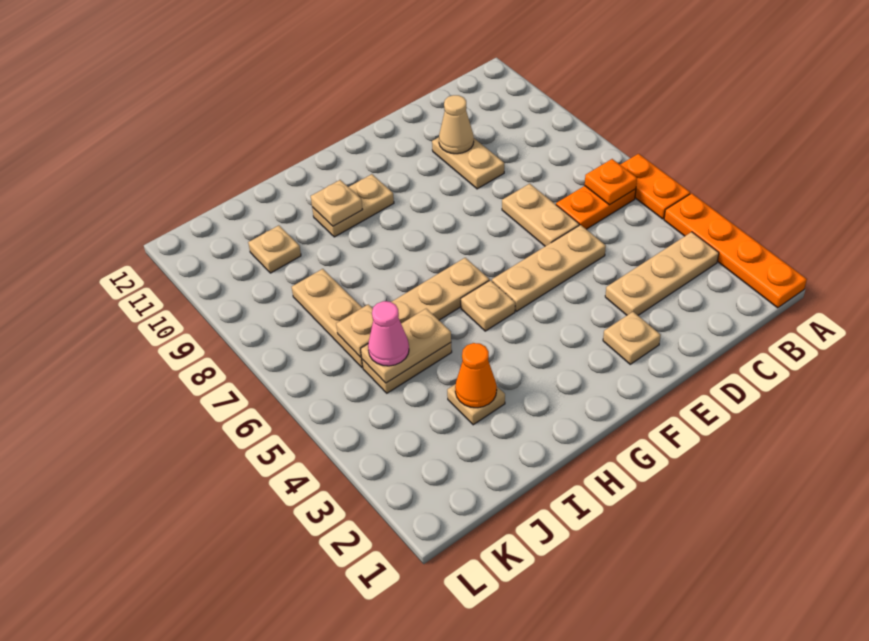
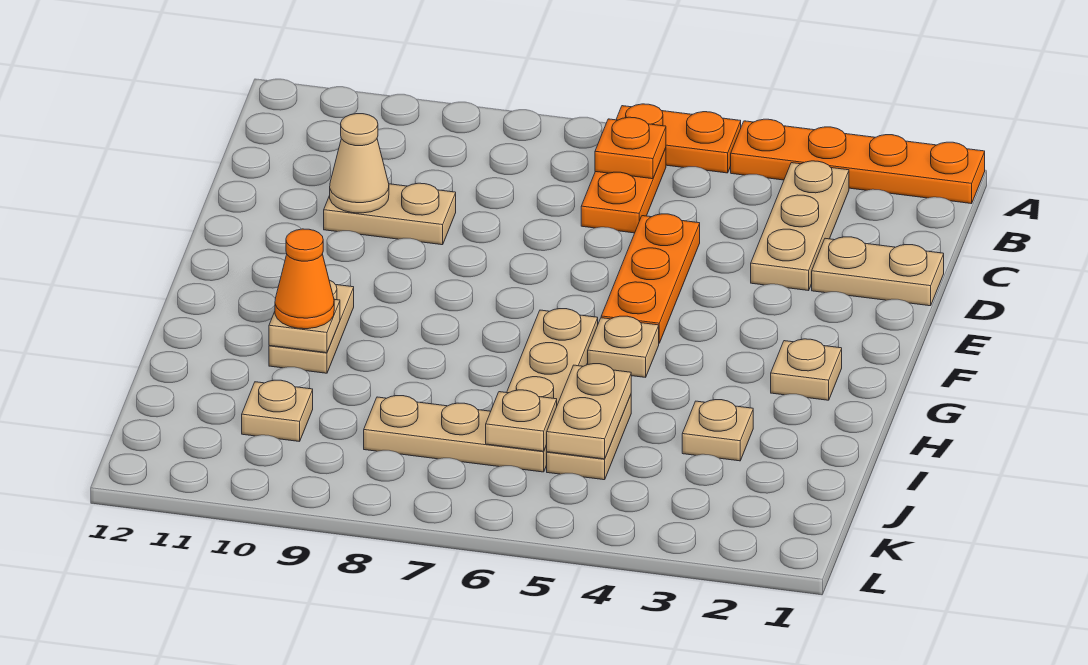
tan plate D5:F5 level 1 -> orange plate D5:F5 level 1
tan plate D6:D7 level 1 -> tan plate D1:D2 level 1
tan plate E2 level 1 -> tan plate G2 level 1
orange cone I3 level 2 -> orange cone H10 level 3
pink cone J5 level 3 -> none

